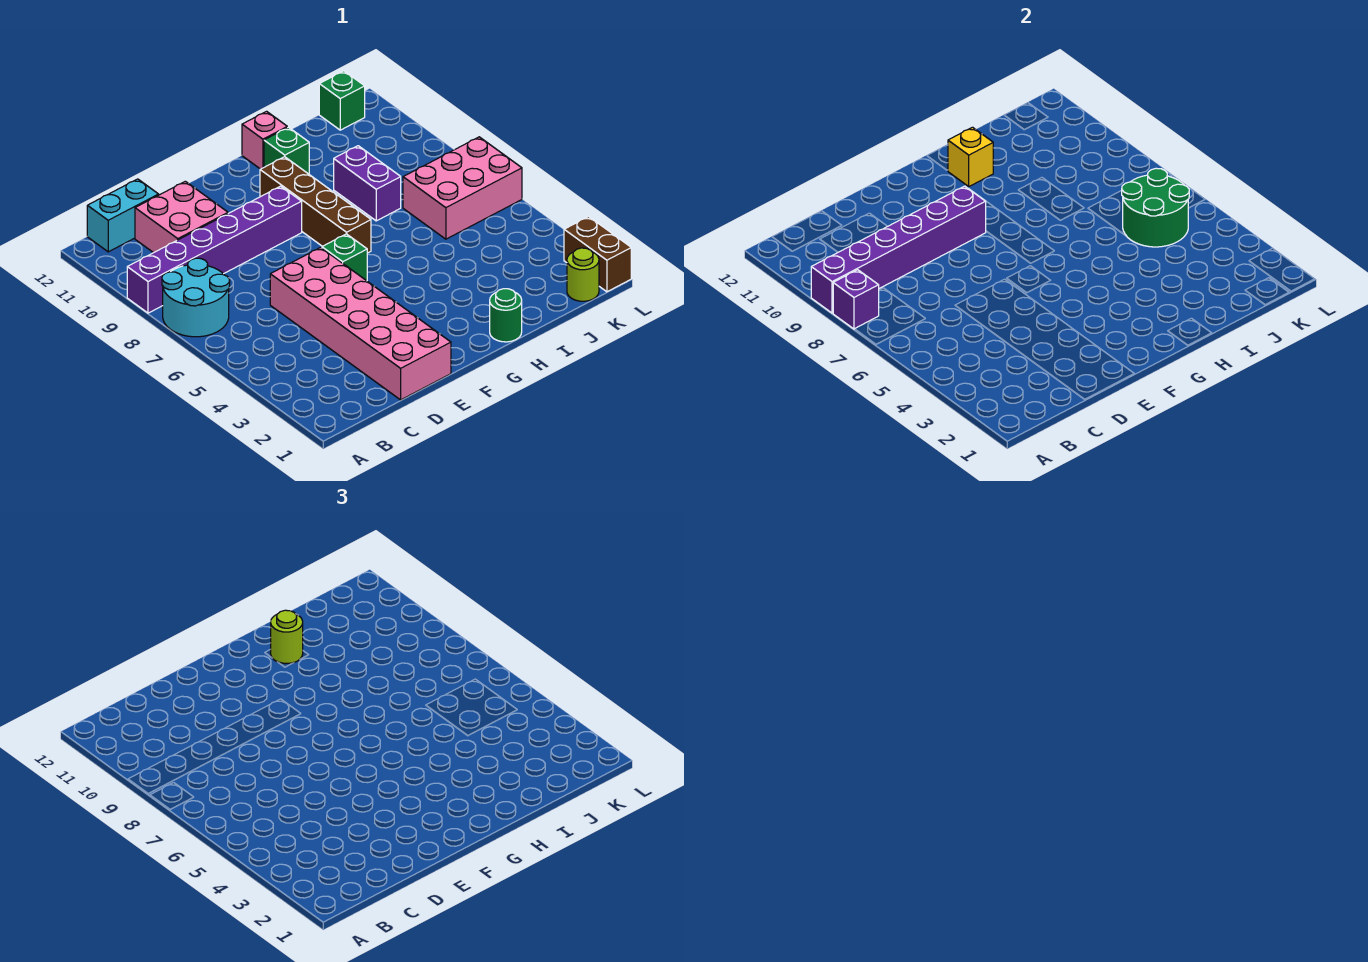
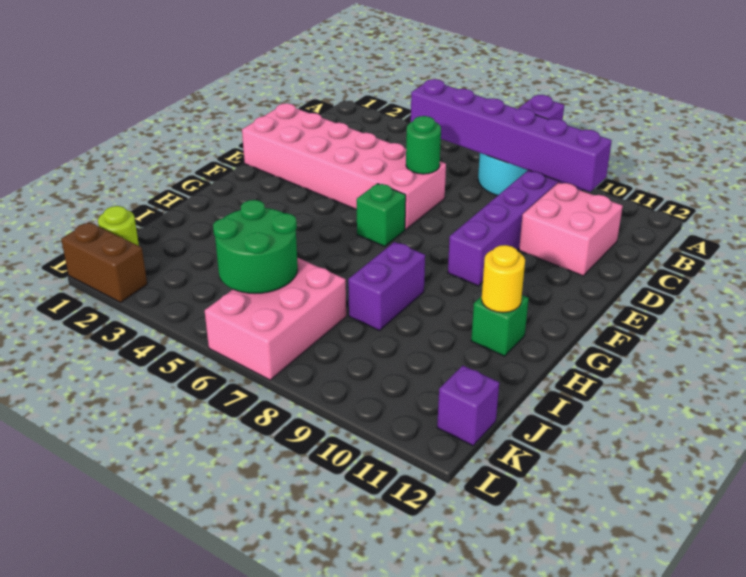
purple brick A9:F9 level 2 -> purple brick B5:B10 level 2
cyan brick B12:C12 level 1 -> none
brown brick G7:G10 level 1 -> none
green round brick H1 level 1 -> green round brick D6 level 2
yellow brick H11 level 2 -> yellow round brick H11 level 2
lime round brick H11 level 3 -> none
pink brick H12 level 1 -> none
purple brick I8:I9 level 1 -> purple brick H8:I8 level 1
green brick K12 level 1 -> purple brick K12 level 1

